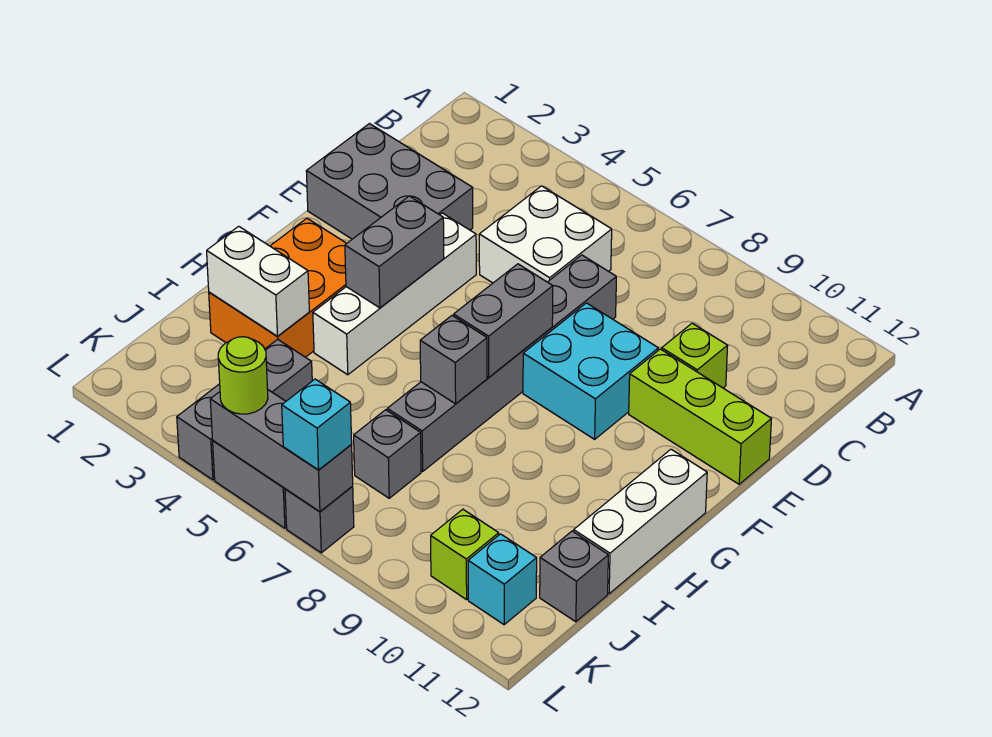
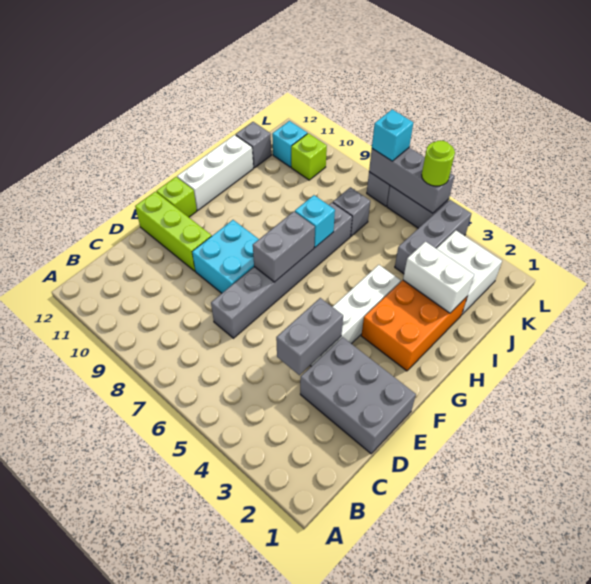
white brick C5:D6 level 1 -> white brick J2:K3 level 1
lime brick D10 level 1 -> lime brick F12 level 1
grey brick F4:G4 level 2 -> grey brick D4:E4 level 2
grey brick H7 level 2 -> cyan brick H7 level 2

